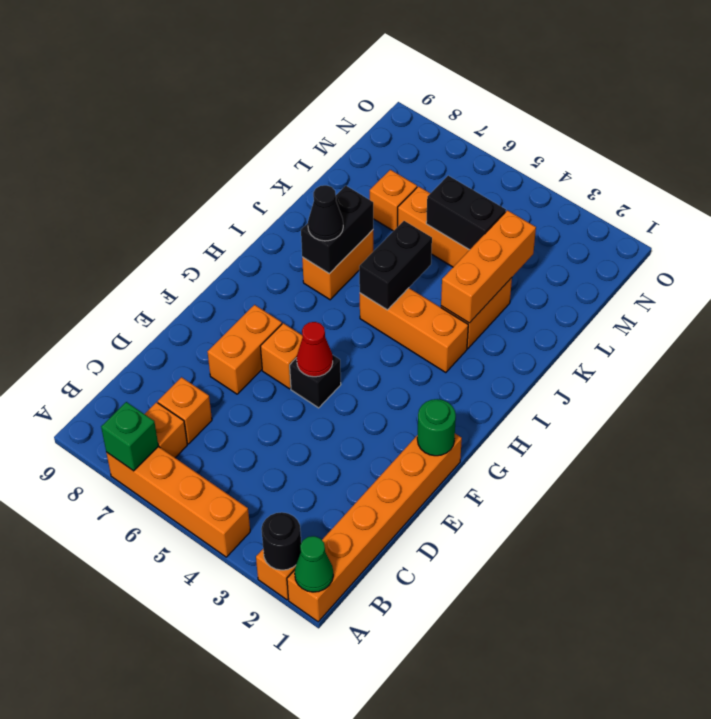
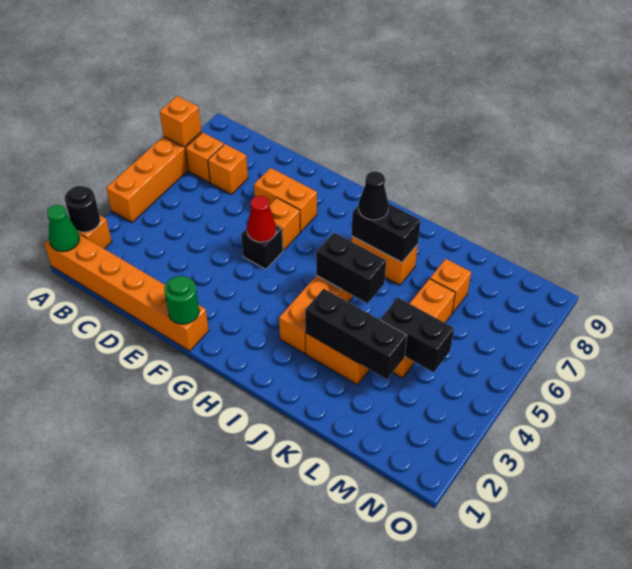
green brick A7 level 2 -> orange brick A7 level 2
orange brick J3:L3 level 2 -> black brick J3:L3 level 2
black brick L4:L5 level 2 -> black brick L4:M4 level 2

